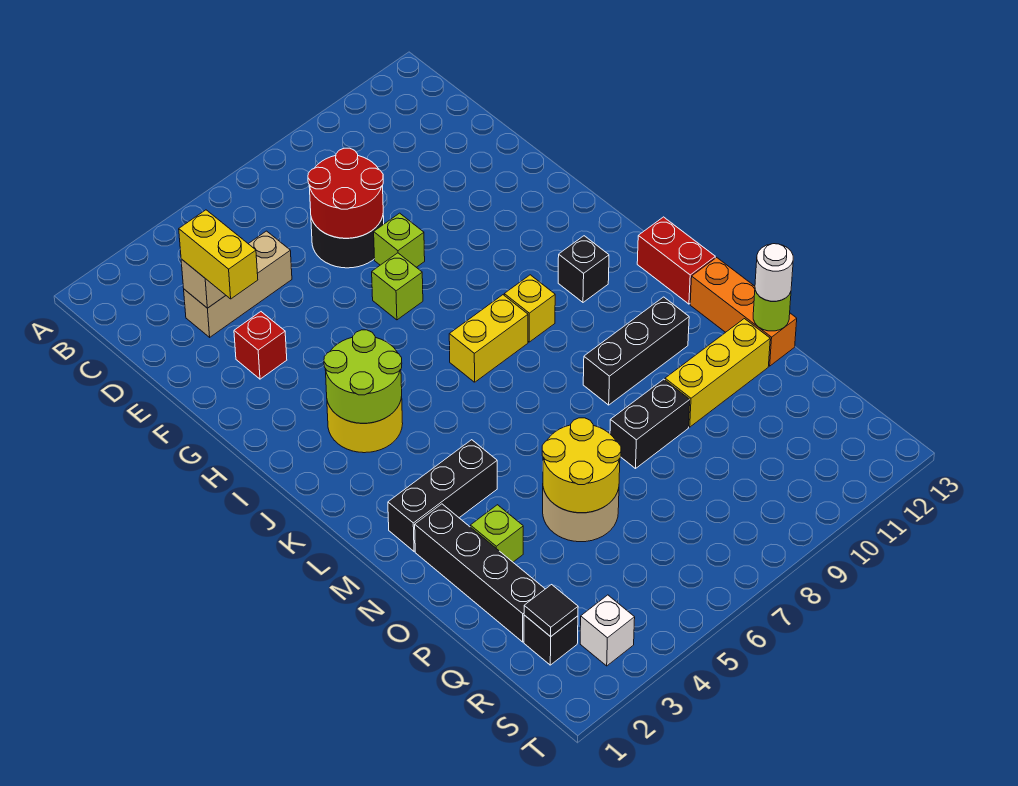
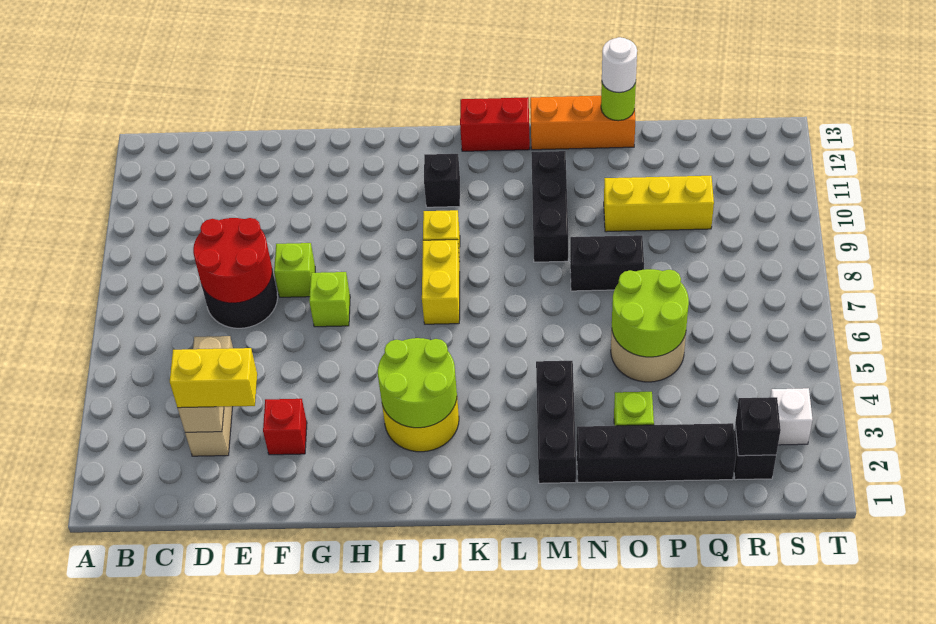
yellow round brick O5:P6 level 2 -> lime round brick O5:P6 level 2
black brick O8:O9 level 1 -> black brick N8:O8 level 1
yellow brick O10:O12 level 1 -> yellow brick O10:Q10 level 1
black tile R2 level 2 -> black brick R2 level 2

